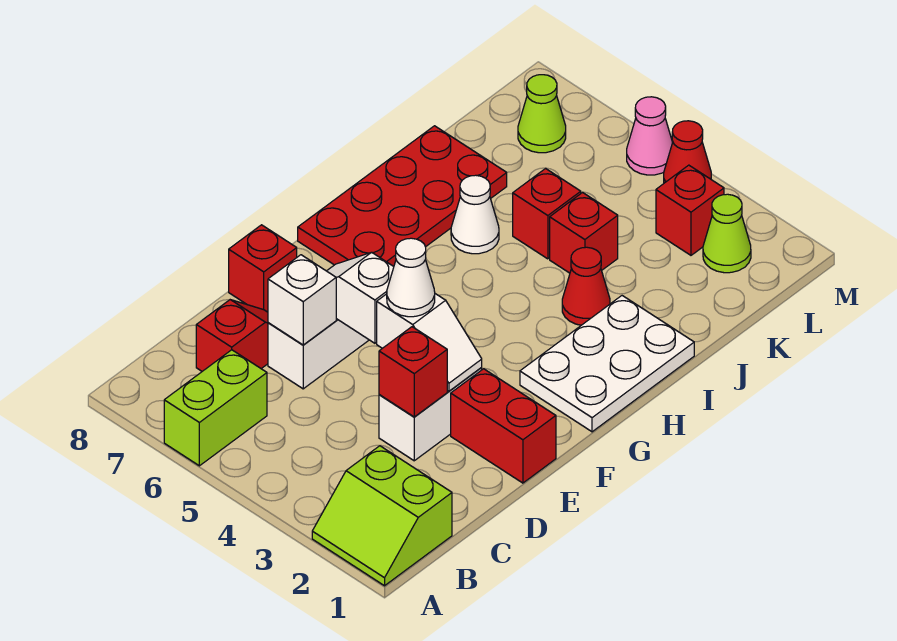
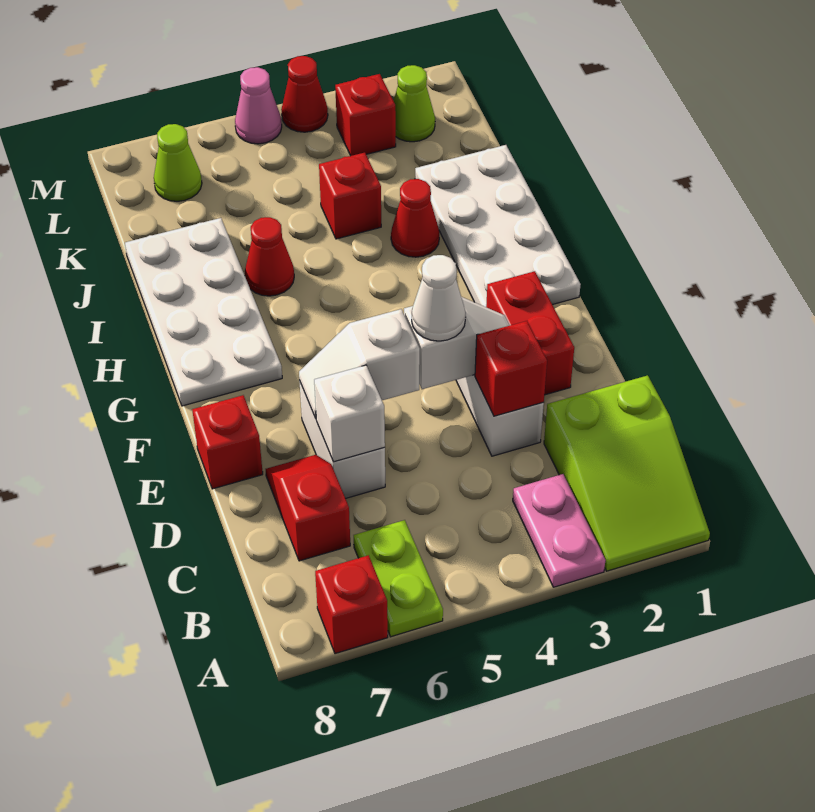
lime slope A1:B2 level 1 top B -> lime slope A1:C2 level 1 top C
none -> pink plate A3:B3 level 1
lime brick A6:B6 level 1 -> lime plate A6:B6 level 1
red brick E1:E2 level 1 -> red brick E2:F2 level 1
white plate G1:I2 level 1 -> white plate G1:J2 level 1
red plate G7:J8 level 1 -> white plate G7:J8 level 1
white cone I6 level 1 -> red cone I6 level 1
red brick J5 level 1 -> red brick A7 level 1

